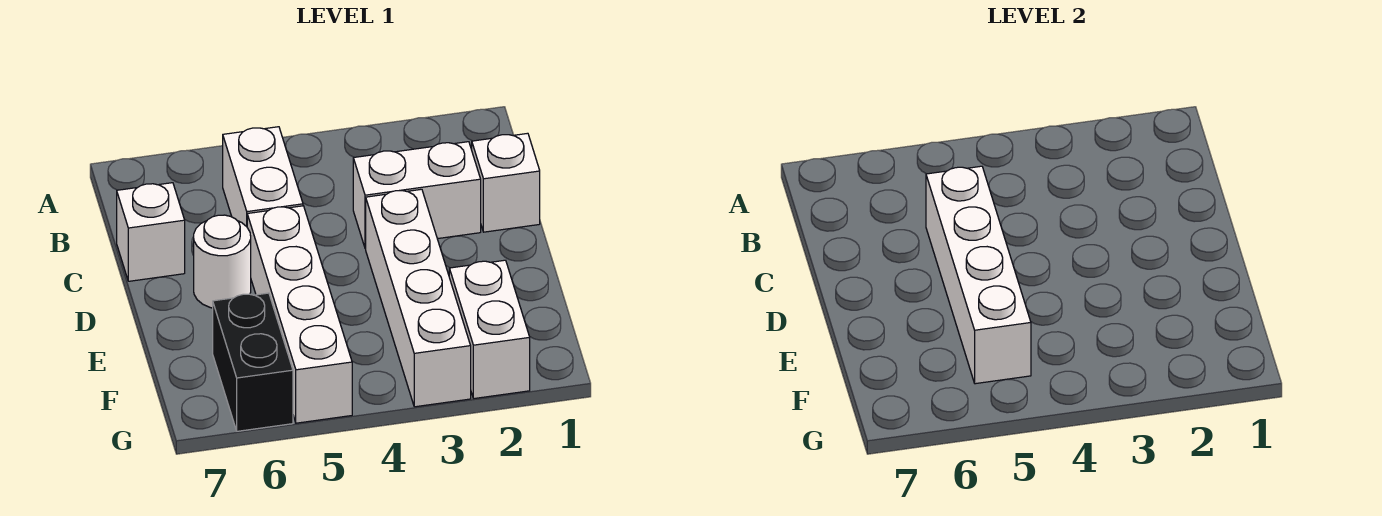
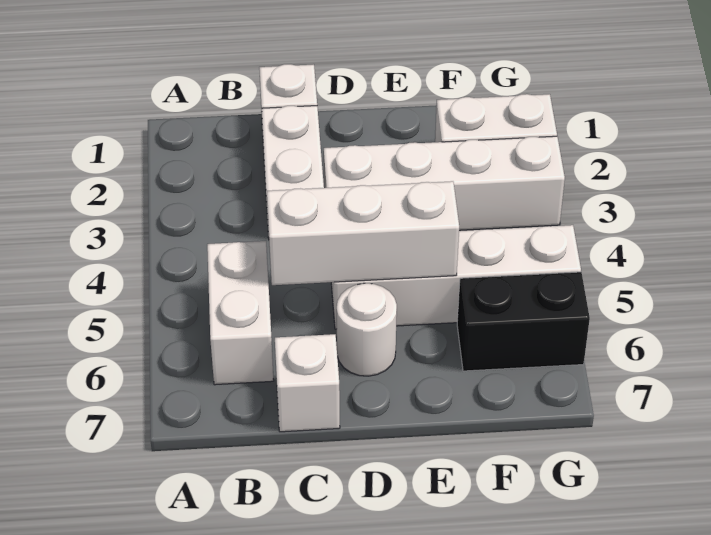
white brick B5:C5 level 1 -> white brick B5:B6 level 1
white brick C5:F5 level 2 -> white brick C5:E5 level 2

